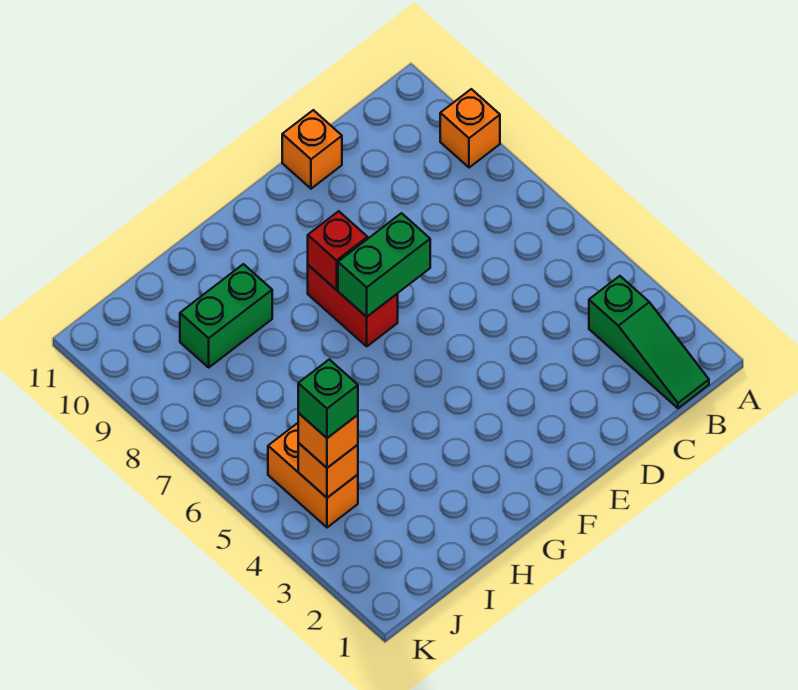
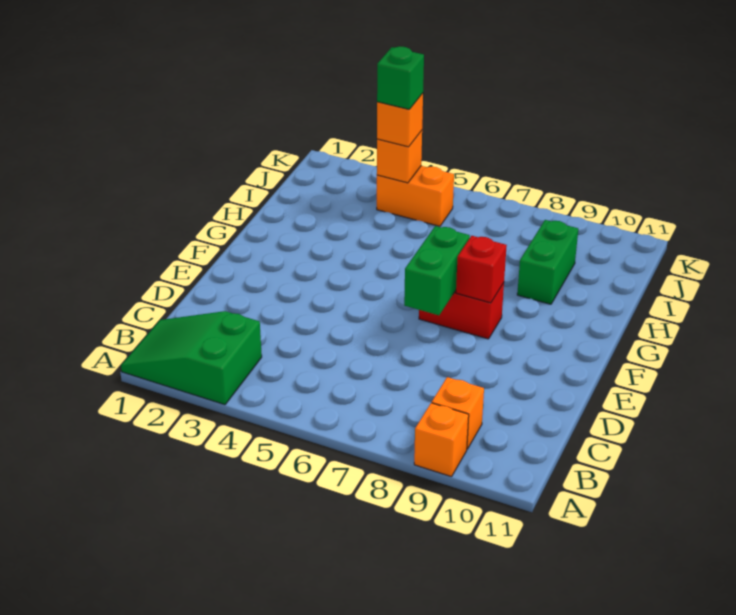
green slope B1:B3 level 1 top 3 -> green slope A1:B3 level 1 top 3
orange brick D11 level 1 -> orange brick B9 level 1

